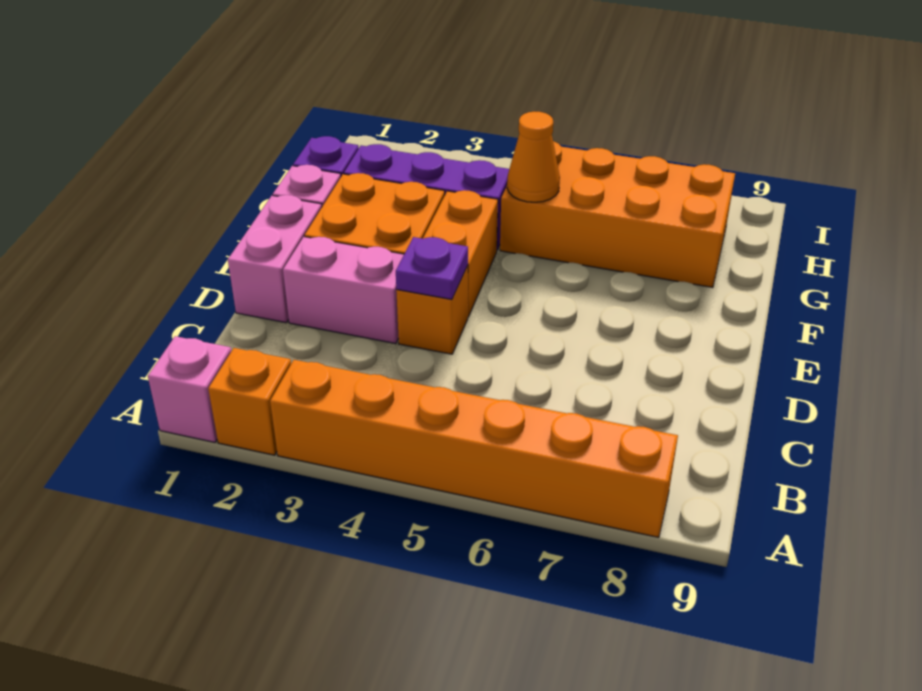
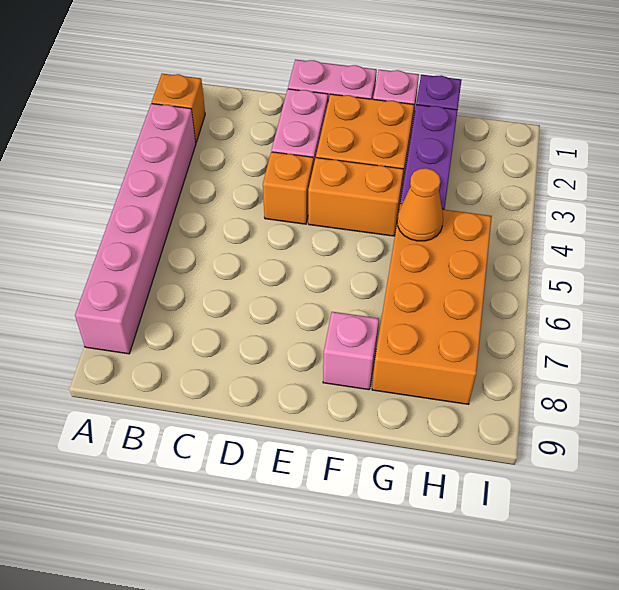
pink brick A1 level 1 -> pink brick F8 level 1
orange brick A3:A8 level 1 -> pink brick A3:A8 level 1
purple plate D4 level 2 -> none

